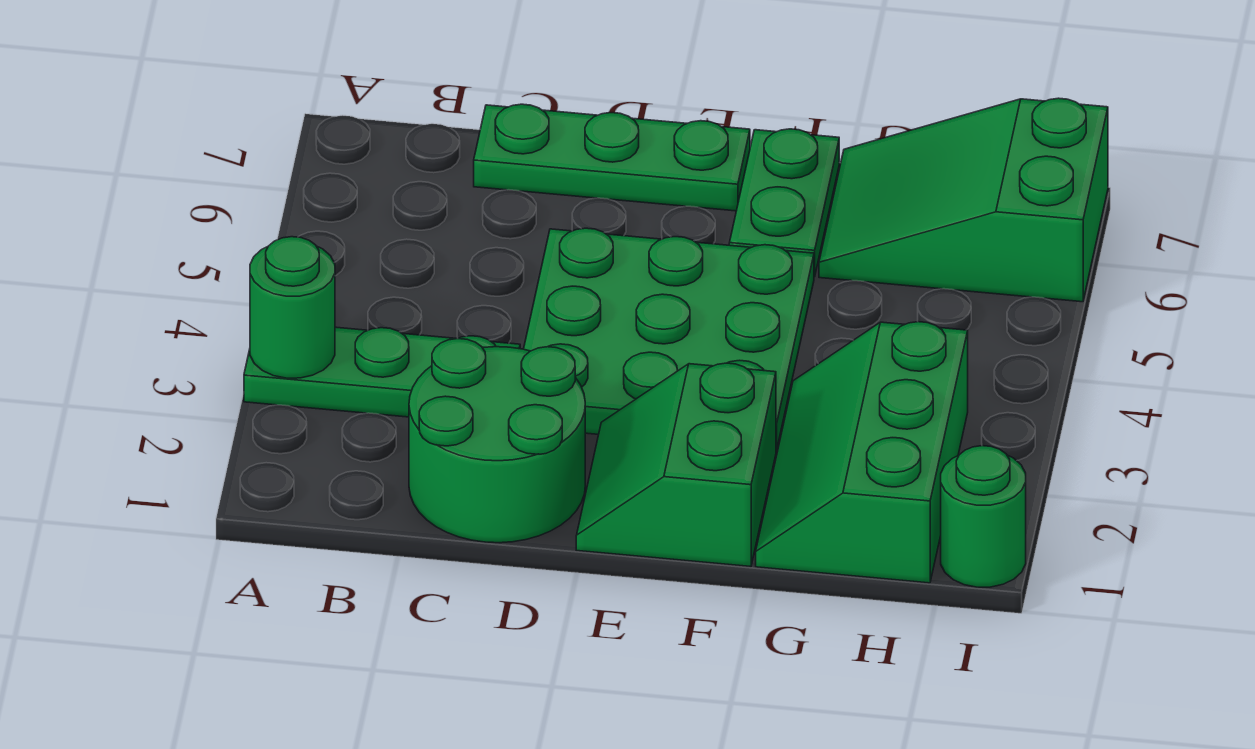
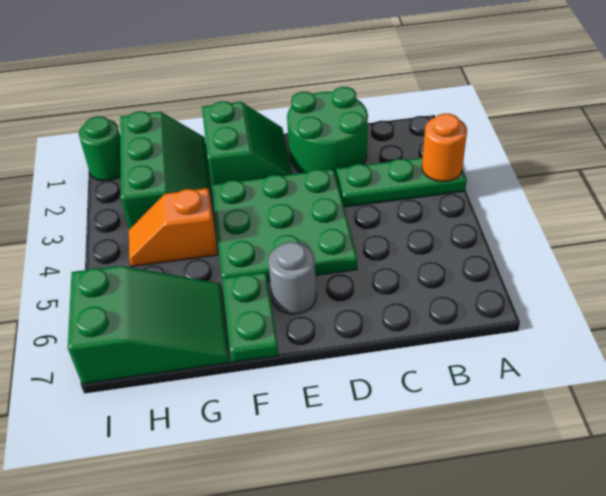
green round brick A3 level 2 -> orange round brick A3 level 2
green plate C7:E7 level 1 -> none
none -> grey round brick E6 level 1
none -> orange slope G4:H4 level 1 top G

